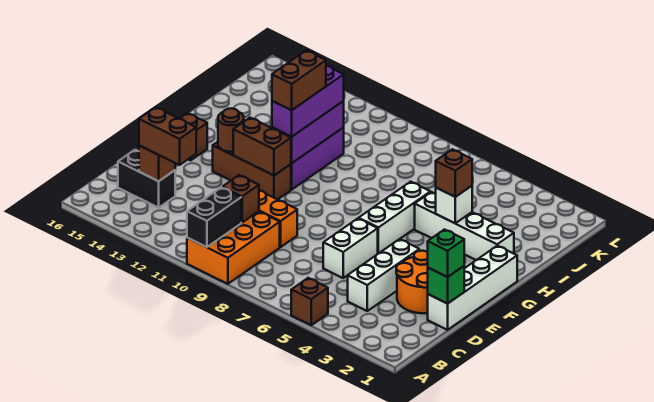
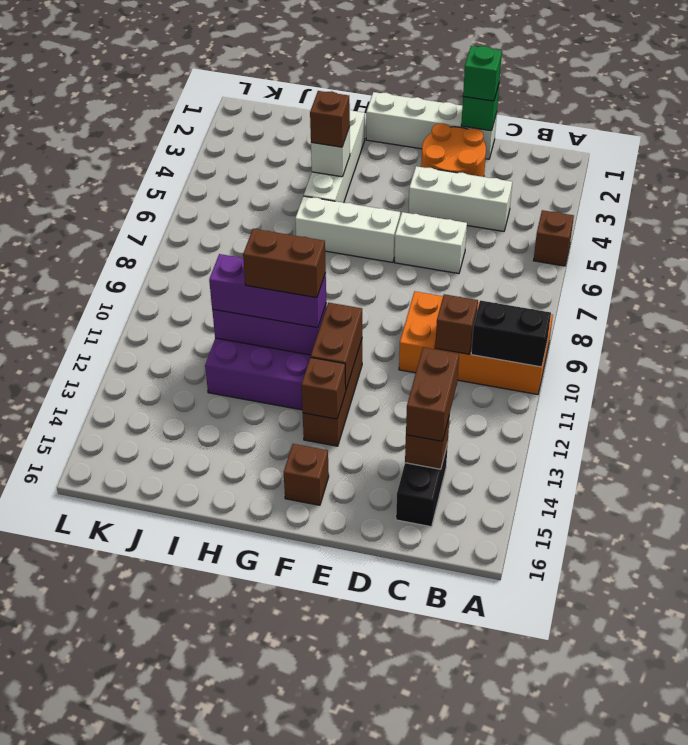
brown round brick F13 level 2 -> brown brick F13 level 2

